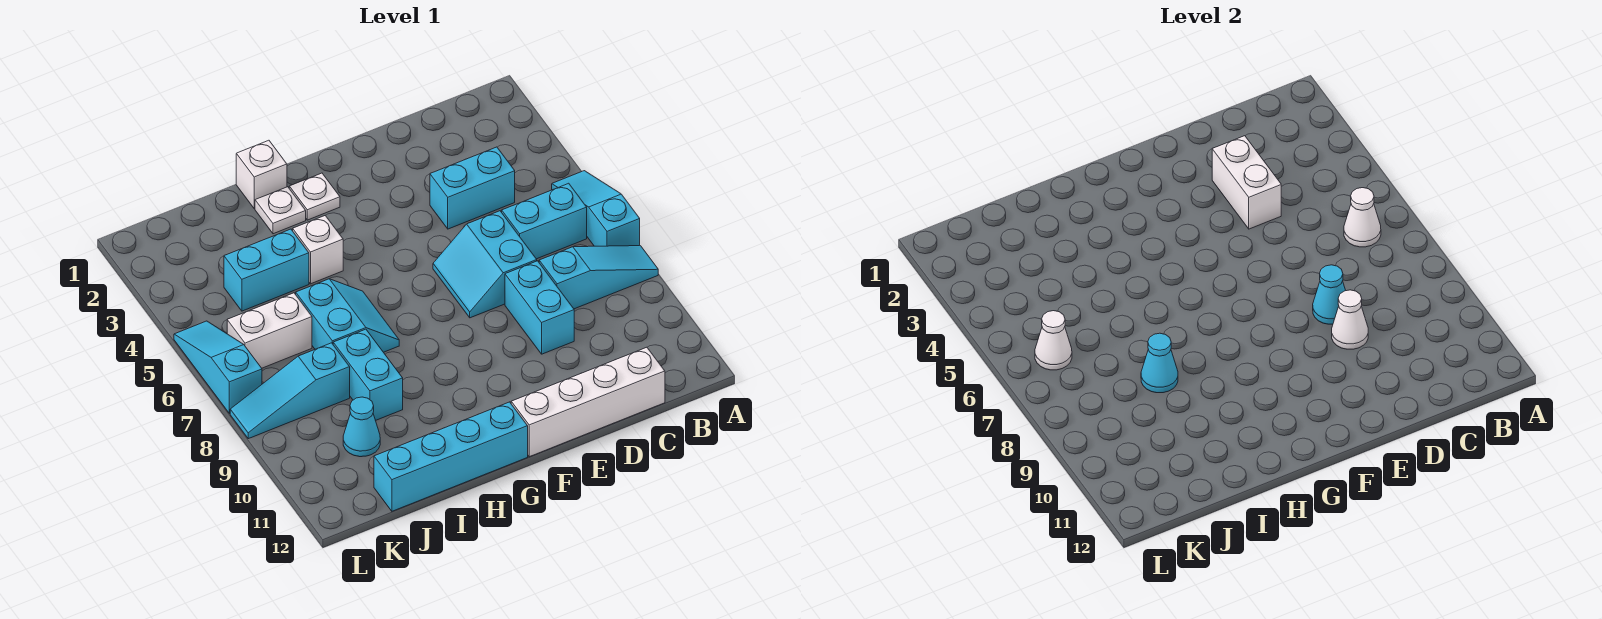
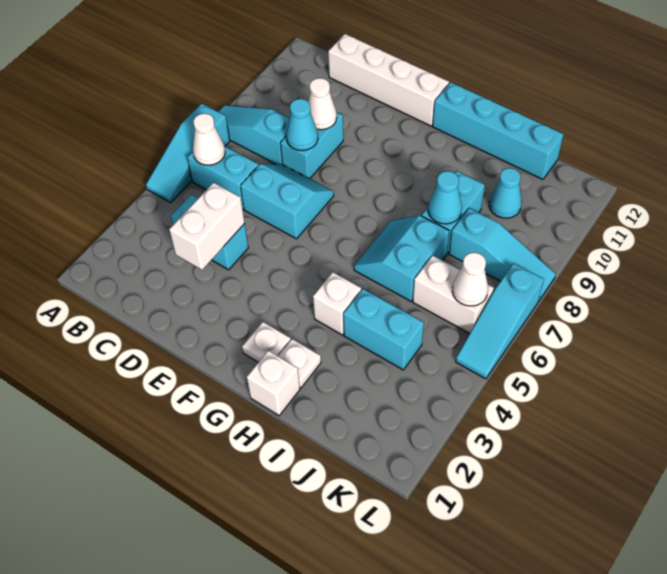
cyan slope D6:E7 level 1 top D -> cyan slope D6:E7 level 1 top 6

